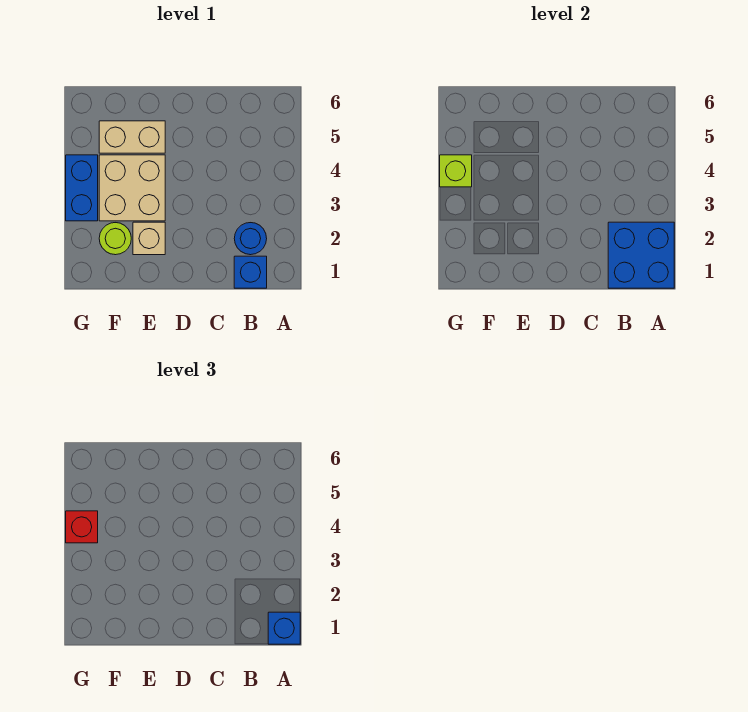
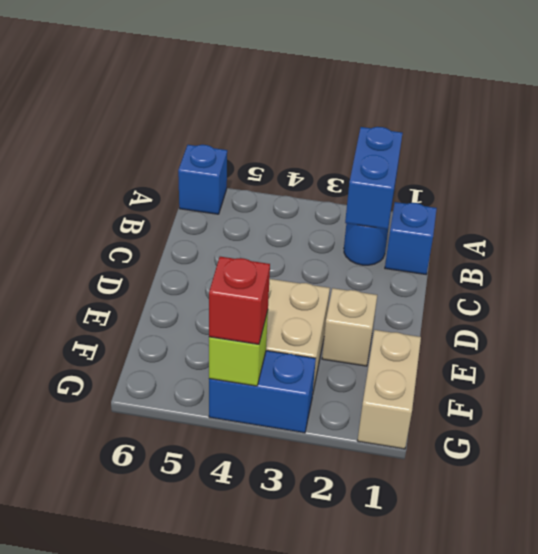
blue brick A1:B2 level 2 -> blue brick A2:B2 level 2
blue brick A1 level 3 -> blue brick A6 level 1
tan brick E5:F5 level 1 -> tan brick F1:G1 level 1
lime round brick F2 level 1 -> none

